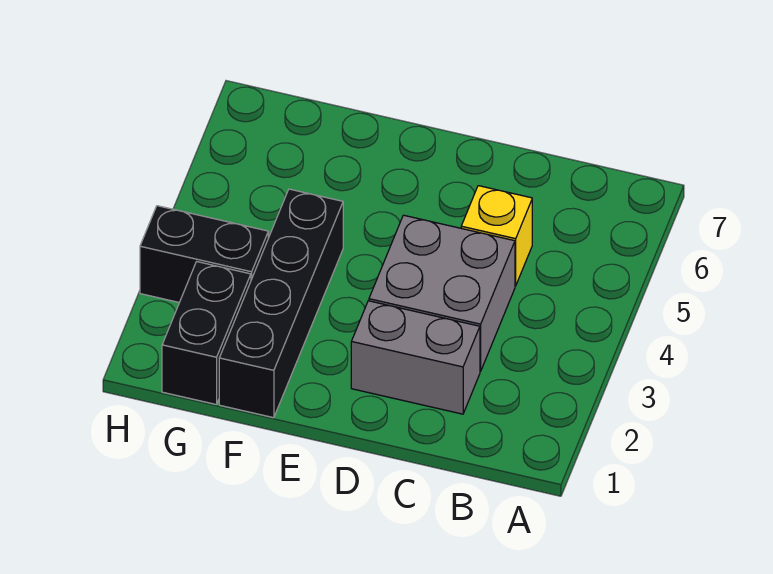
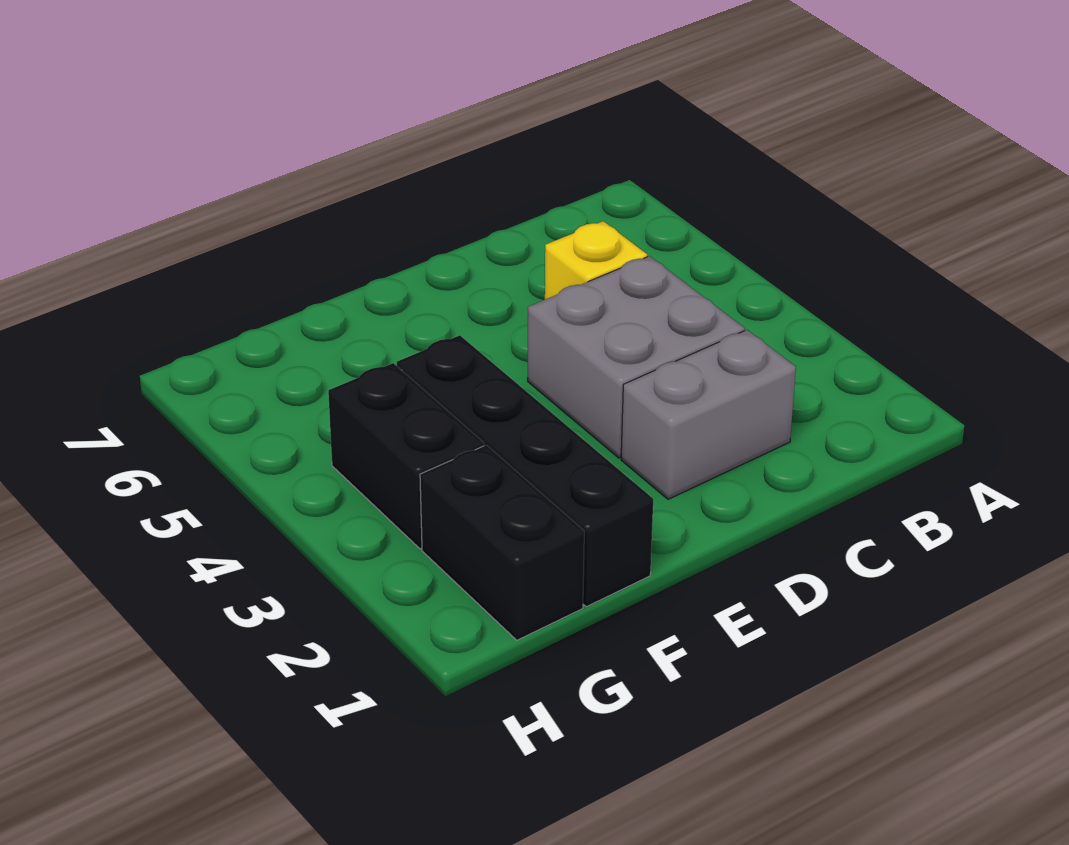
black brick G3:H3 level 1 -> black brick G3:G4 level 1

